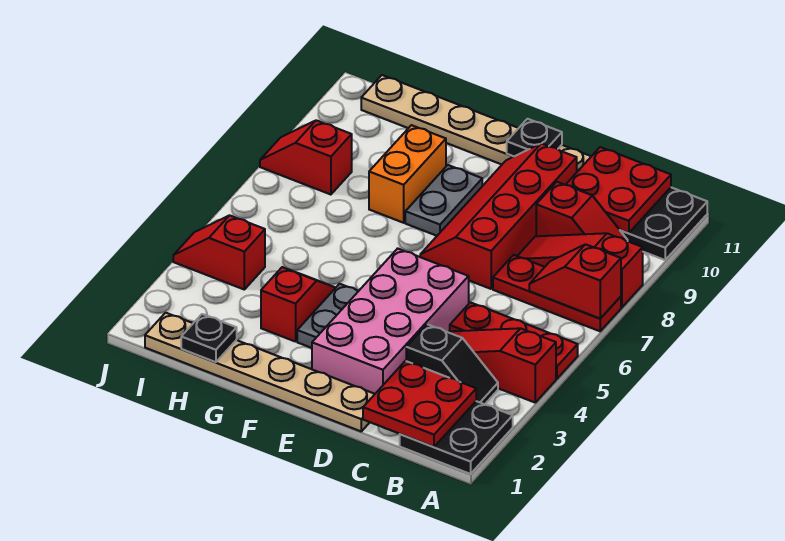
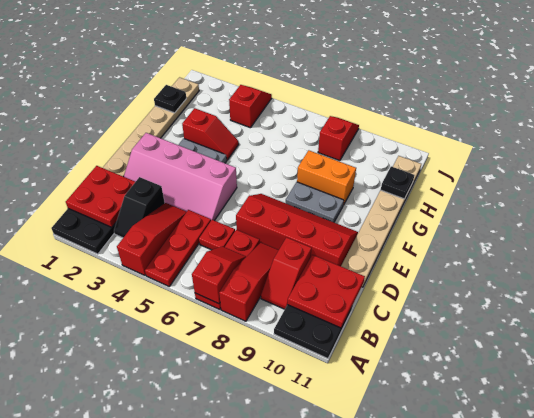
none -> red plate C6 level 1
pink brick D2:E5 level 1 -> pink slope D2:E5 level 1 top E
black plate E11 level 2 -> black plate H11 level 2

